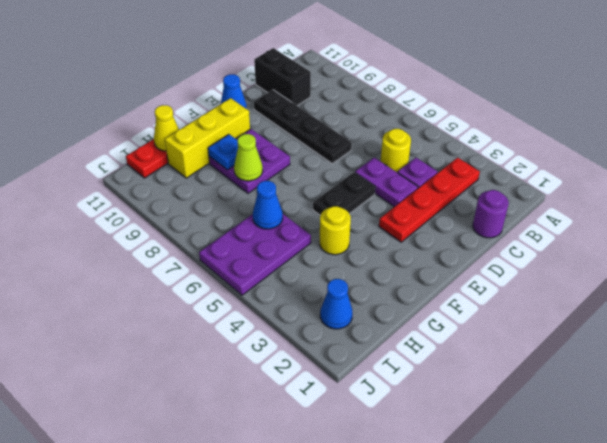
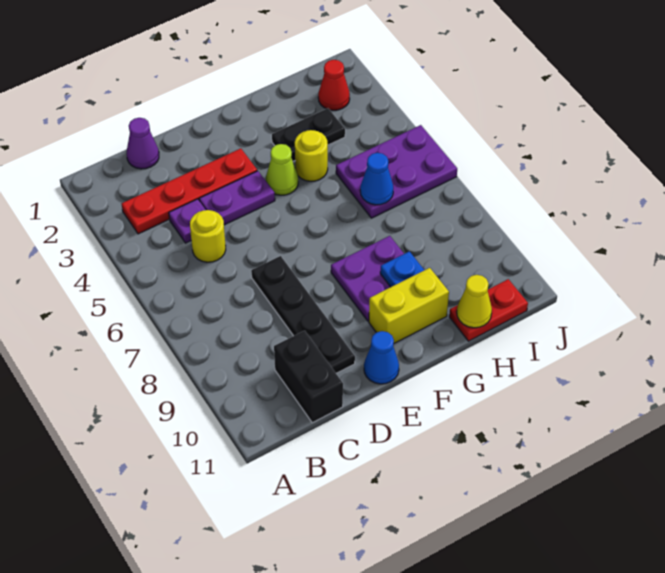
purple round brick C1 level 1 -> purple cone C1 level 1
purple plate D4:D5 level 1 -> purple plate D4:E4 level 1
black plate E5:F5 level 1 -> black plate G3:H3 level 1
yellow brick F10:H10 level 1 -> yellow brick F10:G10 level 1
lime cone G8 level 2 -> lime cone F4 level 1
blue cone I2 level 1 -> red cone I2 level 1

